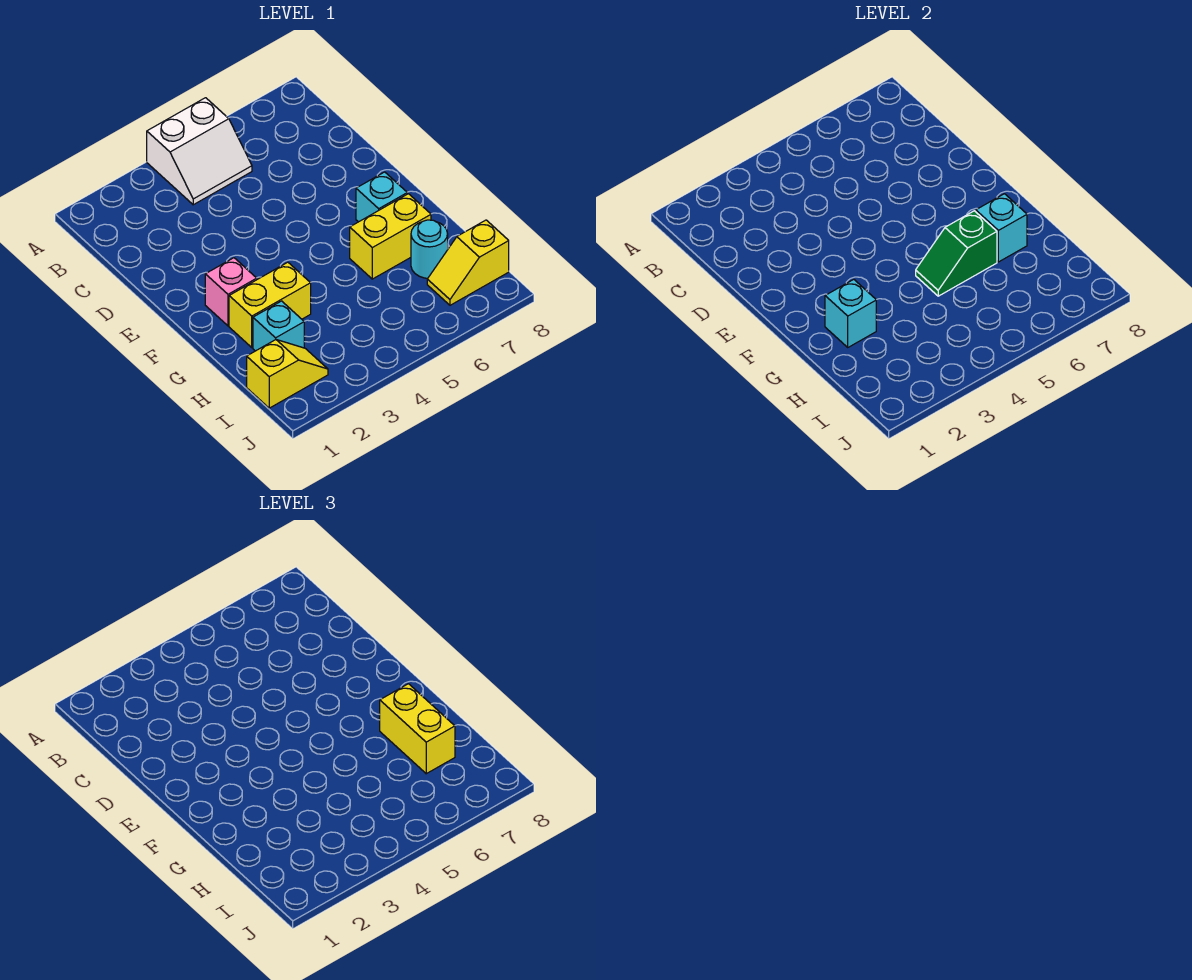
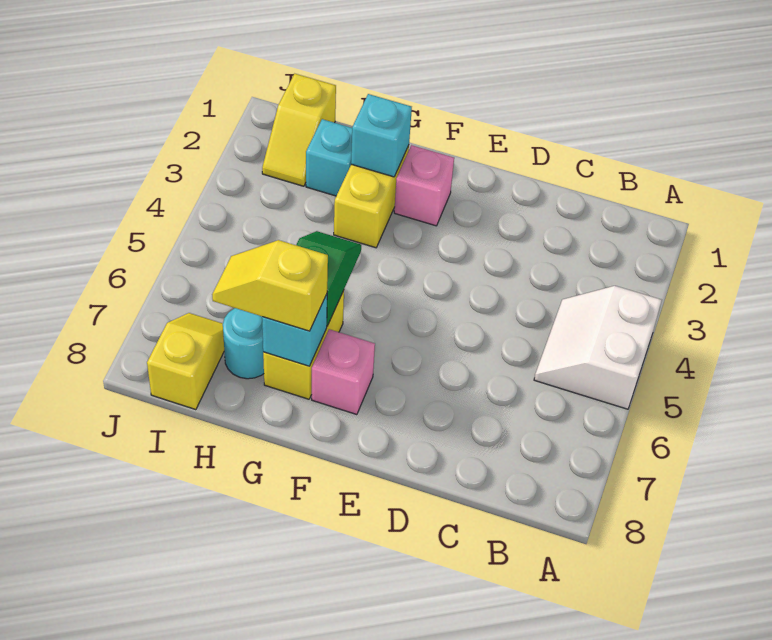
cyan brick F7 level 1 -> pink brick F7 level 1
yellow brick G7:H7 level 3 -> yellow slope G7:H7 level 3 top G

